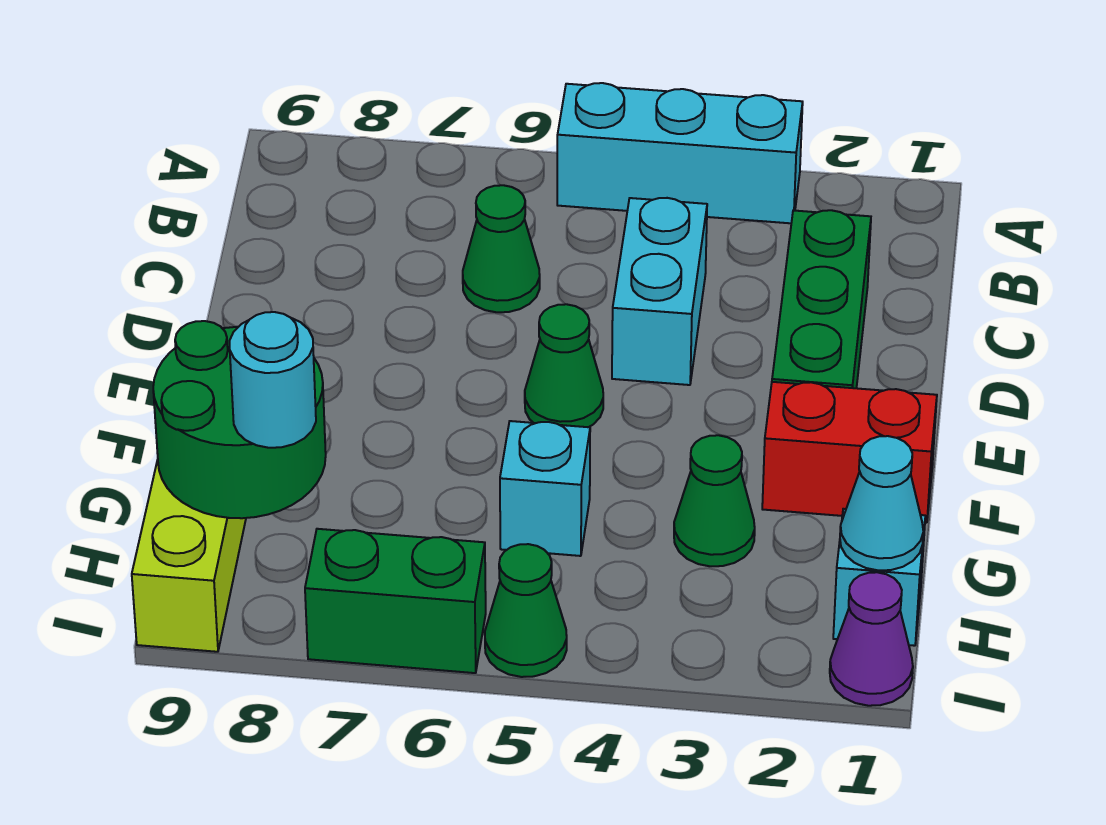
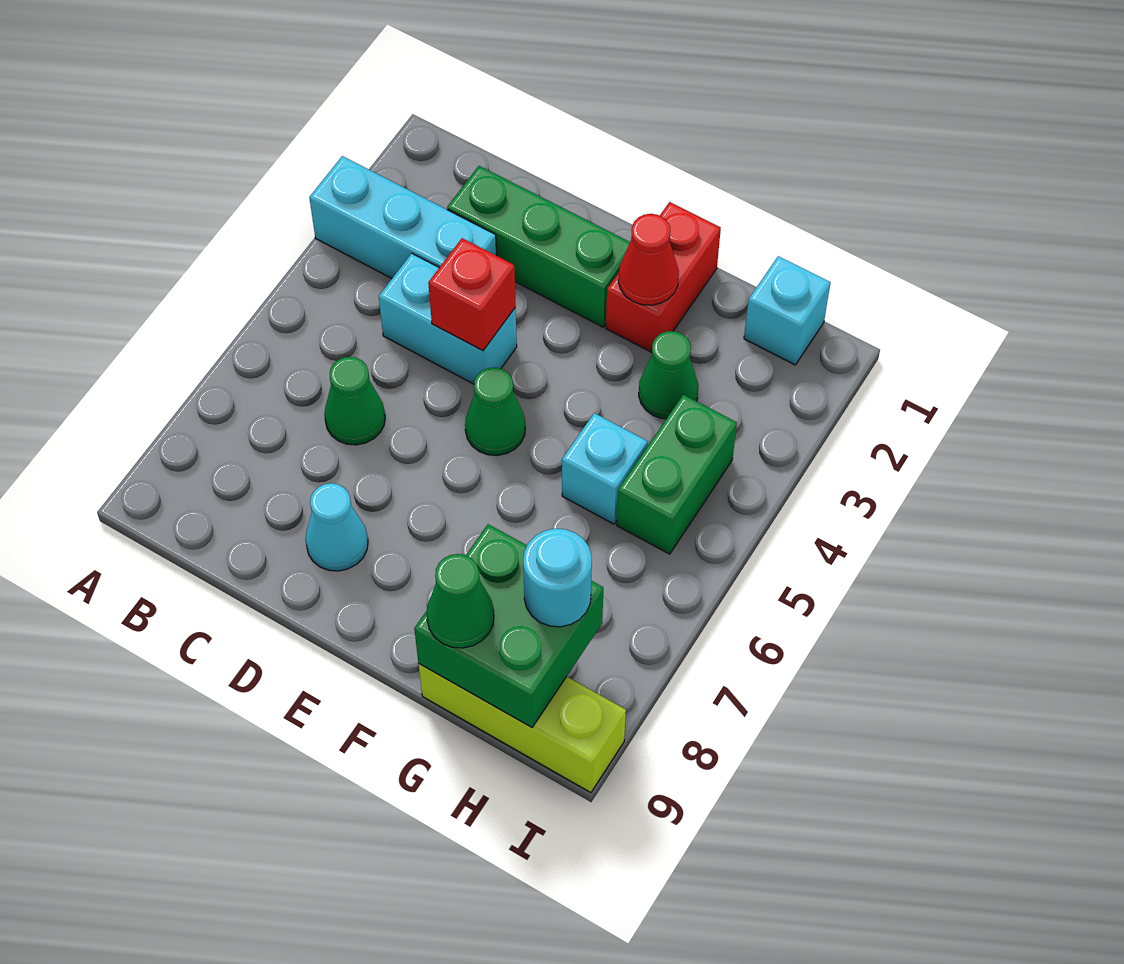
cyan brick A3:A5 level 1 -> cyan brick A3:C3 level 1
none -> red brick D4 level 2
none -> red cone F2 level 2
green round brick G8:H9 level 2 -> green brick G8:H9 level 2
cyan cone H1 level 2 -> cyan cone D8 level 1
purple cone I1 level 1 -> none
green cone I5 level 1 -> green cone G9 level 3
green brick I6:I7 level 1 -> green brick H4:H5 level 1

